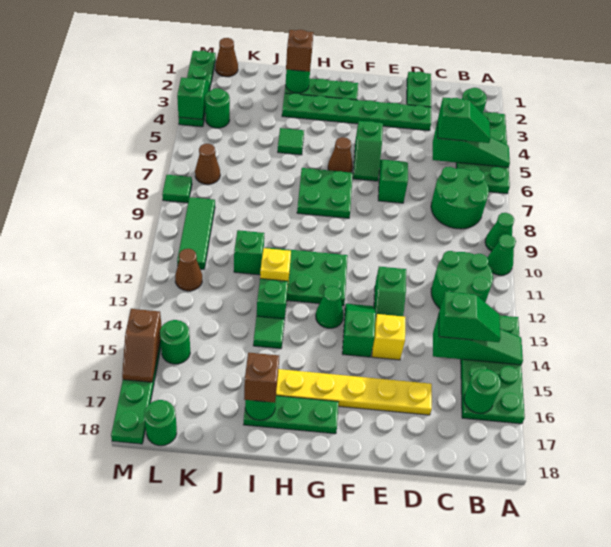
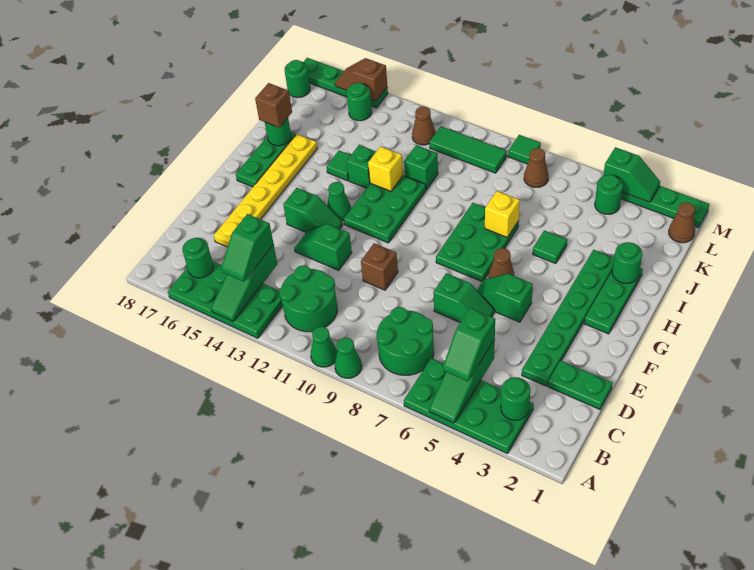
yellow brick E14 level 1 -> yellow brick I7 level 2
green plate G7:H8 level 1 -> green plate G7:I8 level 1
brown brick I2 level 3 -> brown brick E10 level 1

